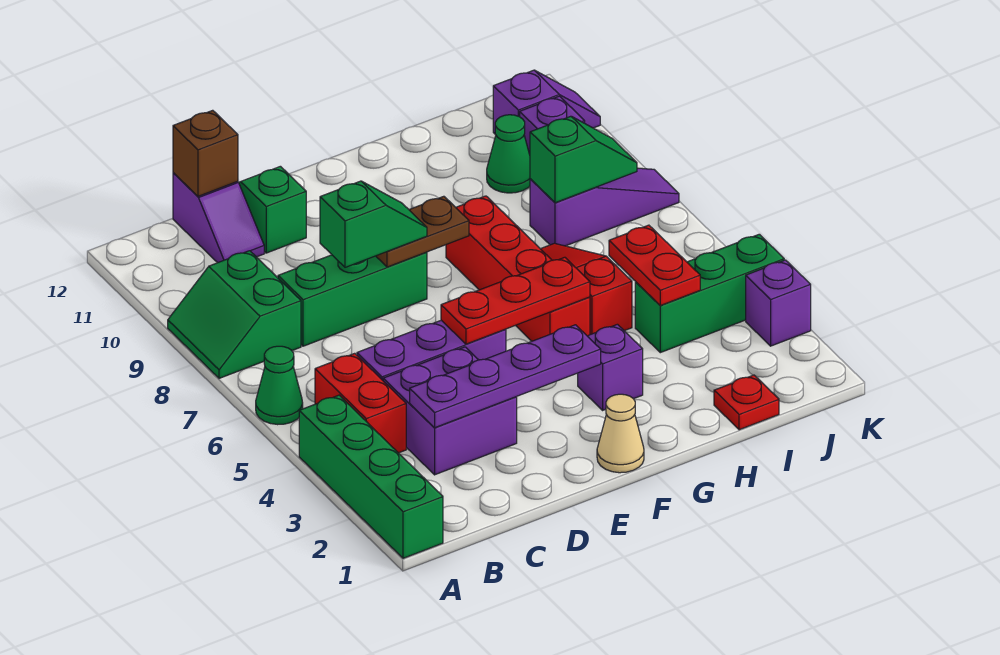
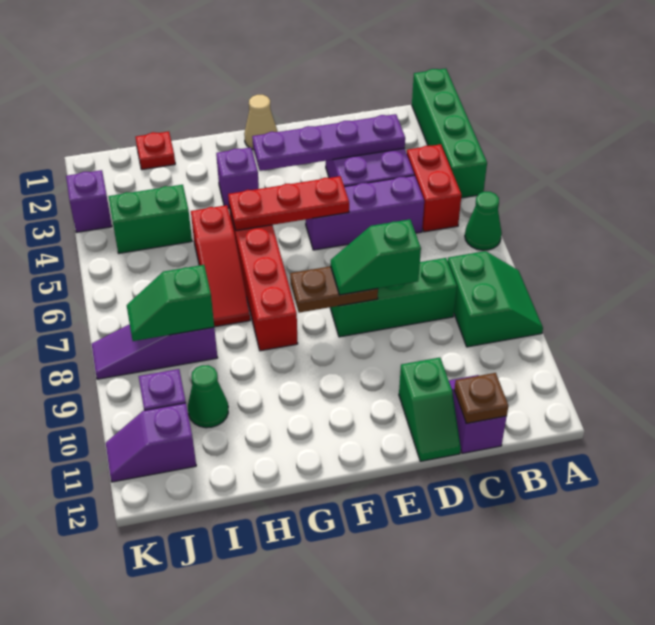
brown brick C12 level 2 -> brown plate C12 level 2
green brick I4:K4 level 1 -> green brick I4:J4 level 1
red plate I4:I5 level 2 -> none

